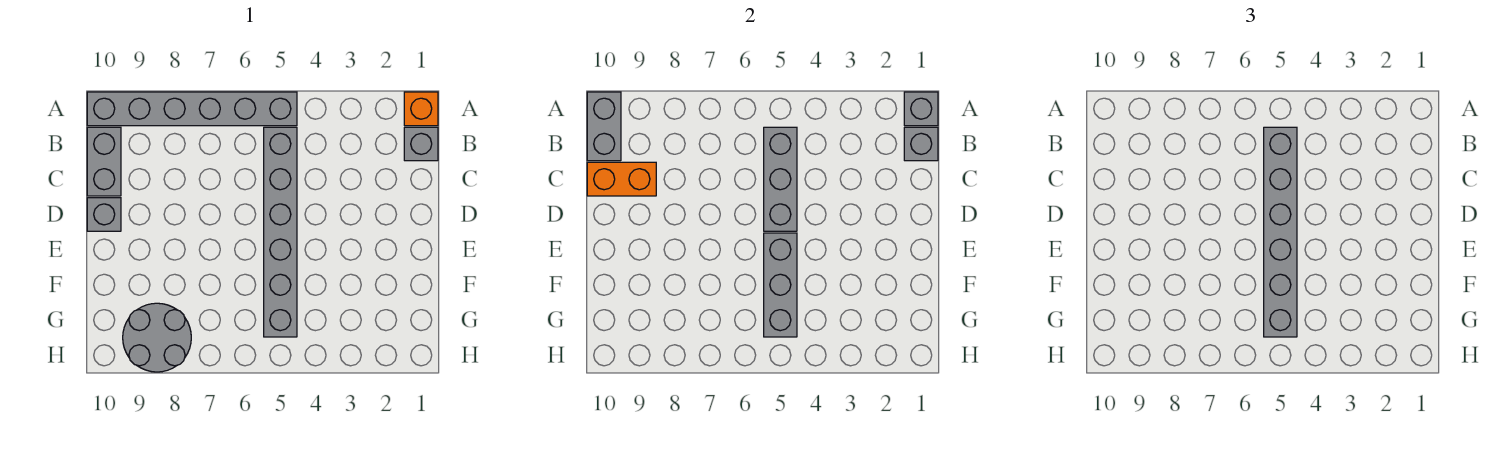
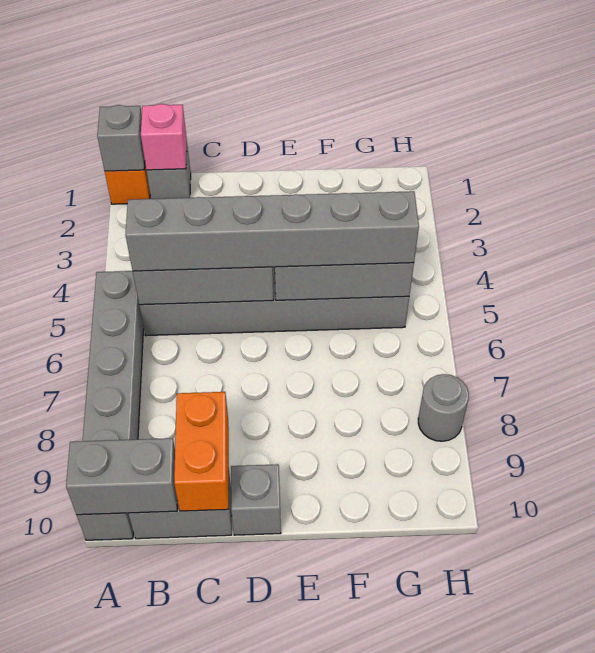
grey brick B1 level 2 -> pink brick B1 level 2
grey round brick G8:H9 level 1 -> grey round brick H8 level 1

